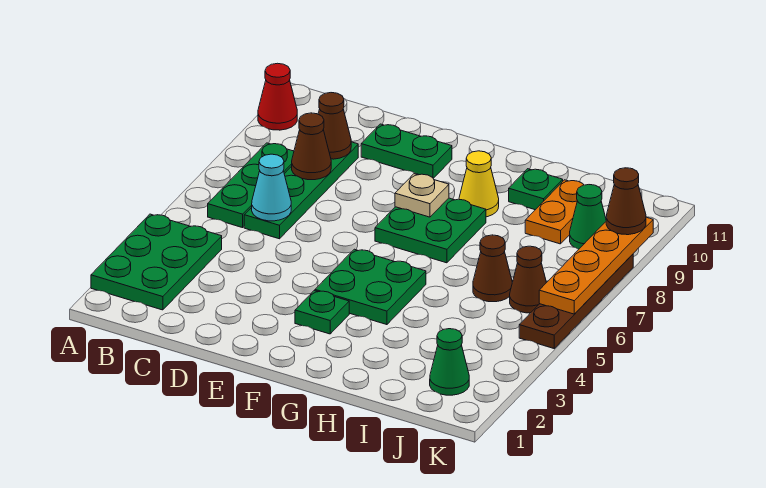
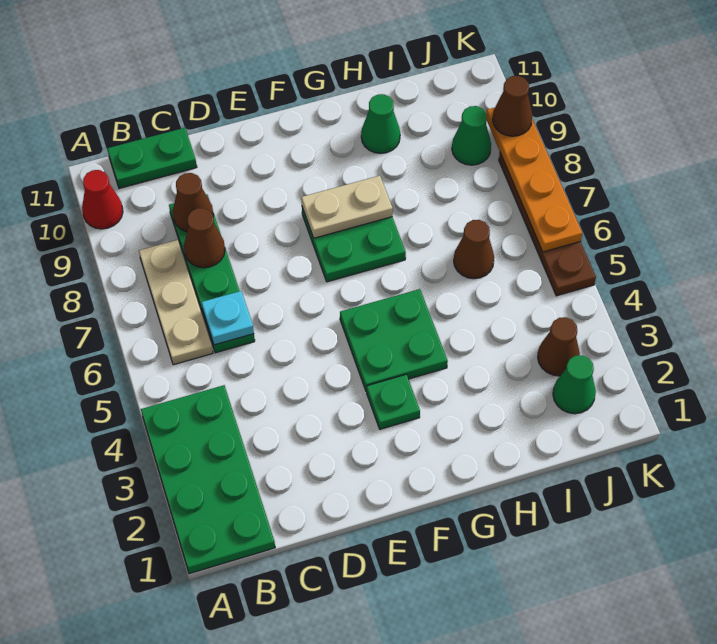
green plate A2:B4 level 1 -> green plate A1:B4 level 1
green plate B6:B8 level 1 -> tan plate B6:B8 level 1
cyan cone C6 level 2 -> cyan plate C6 level 2
green plate D10:E10 level 1 -> green plate B11:C11 level 1
tan plate F8 level 2 -> tan plate F8:G8 level 2
yellow cone G9 level 1 -> none
green plate H10 level 1 -> green cone H10 level 1
orange plate I9:I10 level 1 -> none
brown cone J6 level 1 -> brown cone J3 level 1

